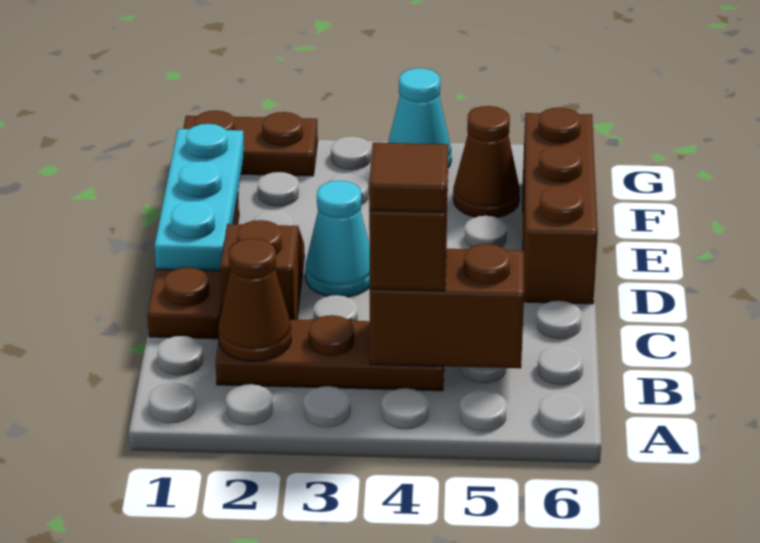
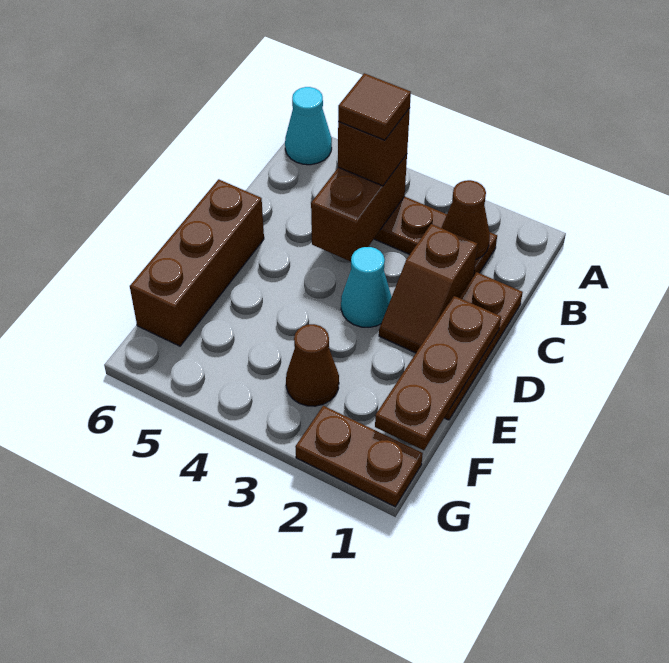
brown brick B4:B5 level 2 -> brown brick B4:C4 level 2
cyan plate D1:F1 level 2 -> brown plate D1:F1 level 2
brown cone F5 level 1 -> brown cone F3 level 1
cyan cone G4 level 1 -> cyan cone A6 level 1

